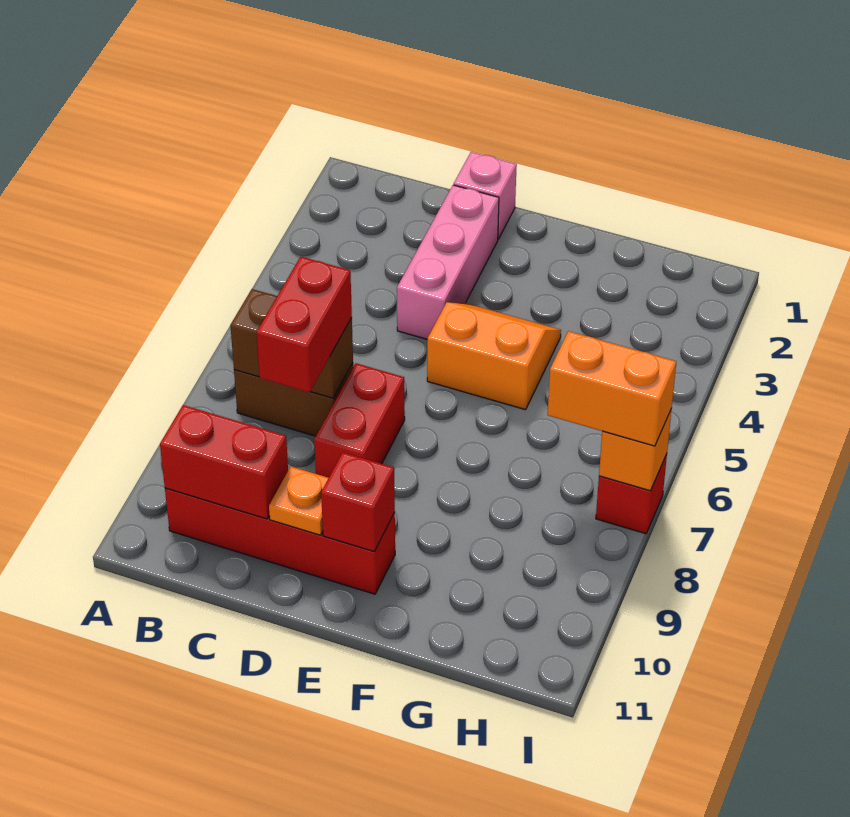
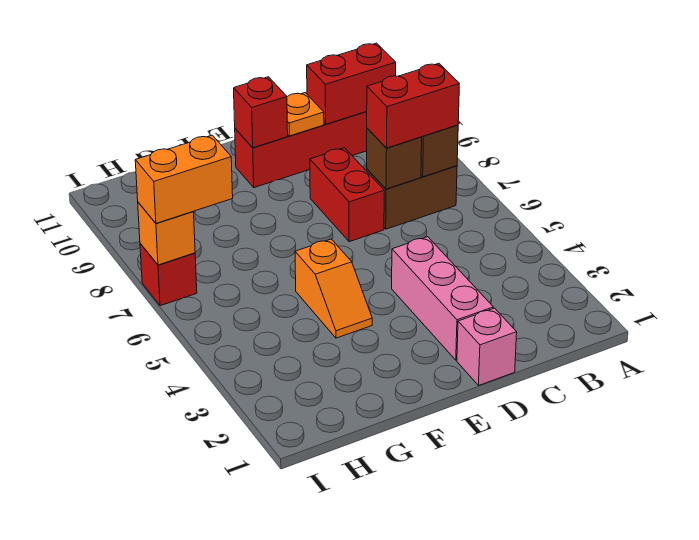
red brick C7:C8 level 3 -> red brick B7:C7 level 3
orange slope E4:F5 level 1 top 5 -> orange slope F4:F5 level 1 top 5

